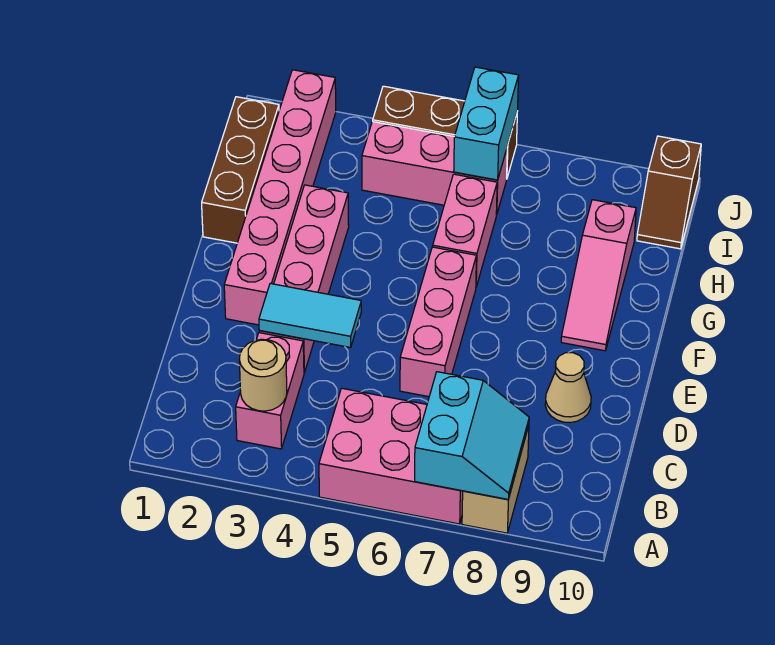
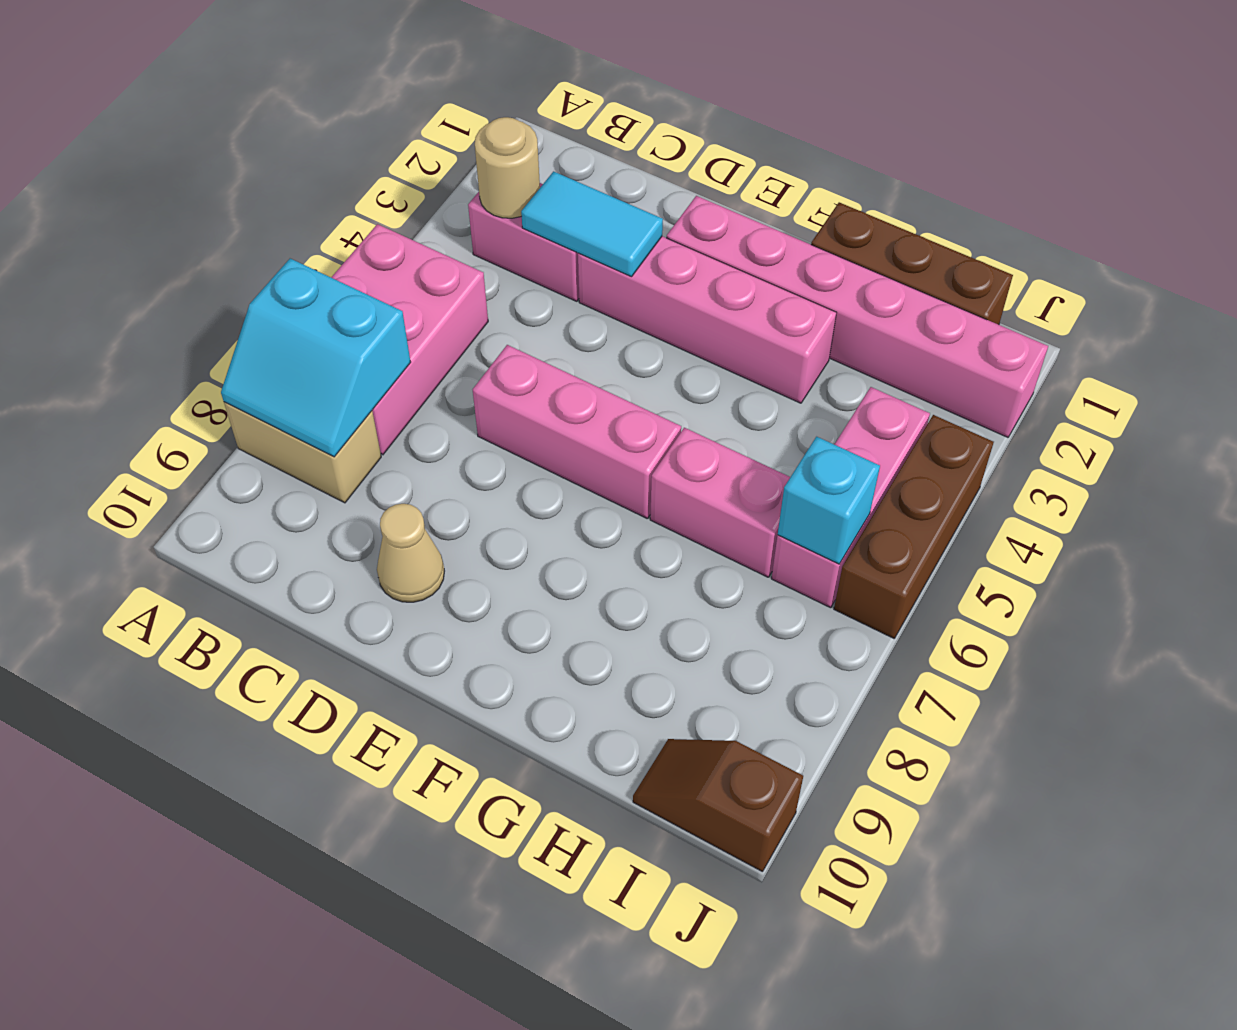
cyan tile D3:D4 level 2 -> cyan tile C3:D3 level 2
pink slope F9:H9 level 1 top H -> none
cyan brick I6:J6 level 2 -> cyan brick I6 level 2

